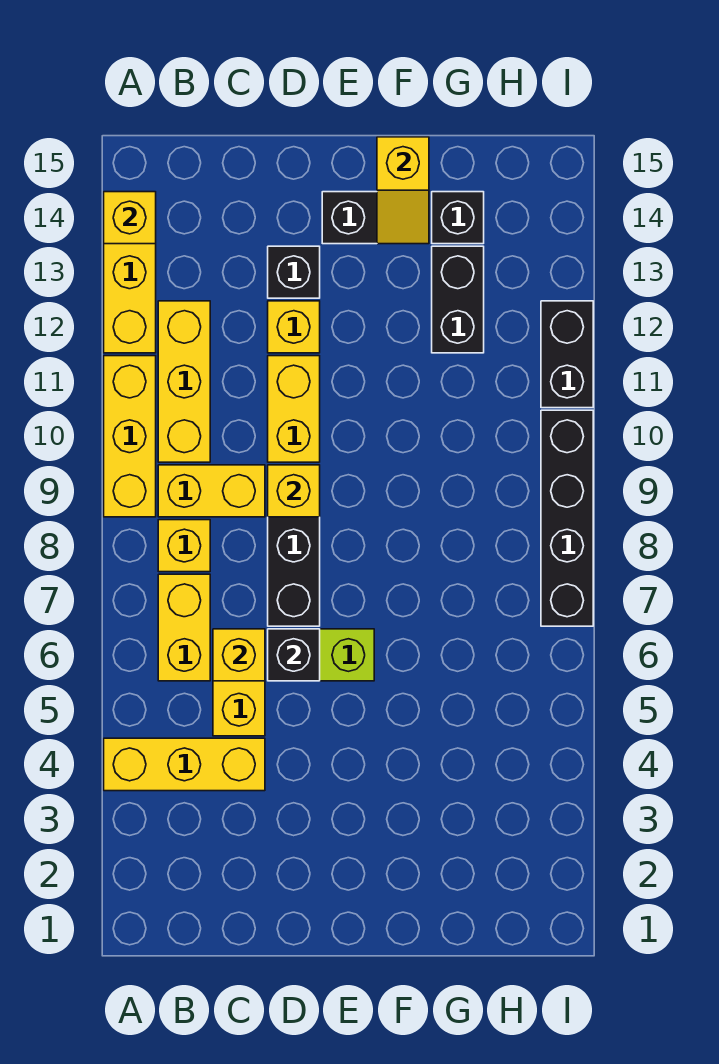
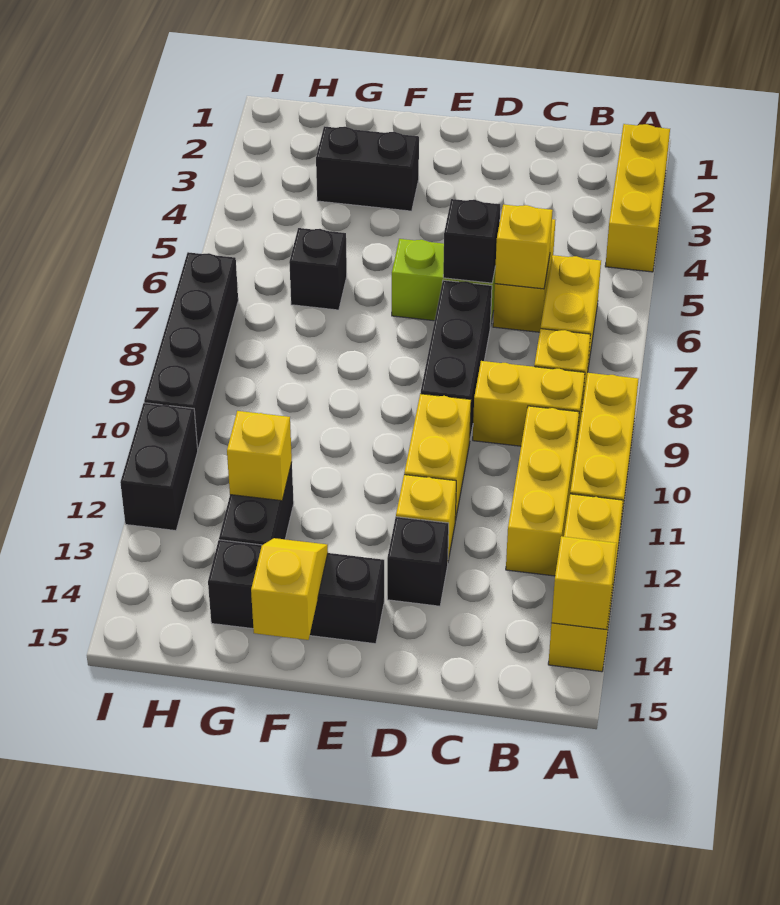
yellow brick A4:C4 level 1 -> yellow brick A2:A4 level 1
yellow brick D9 level 2 -> yellow brick G12 level 2
none -> black brick F3:G3 level 1
none -> black brick G6 level 1

